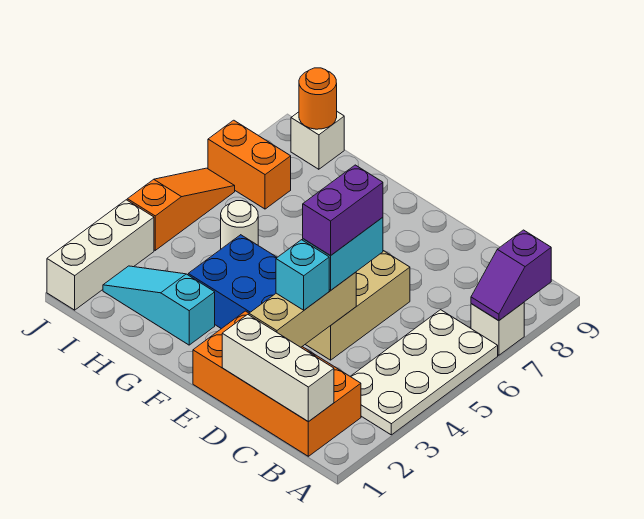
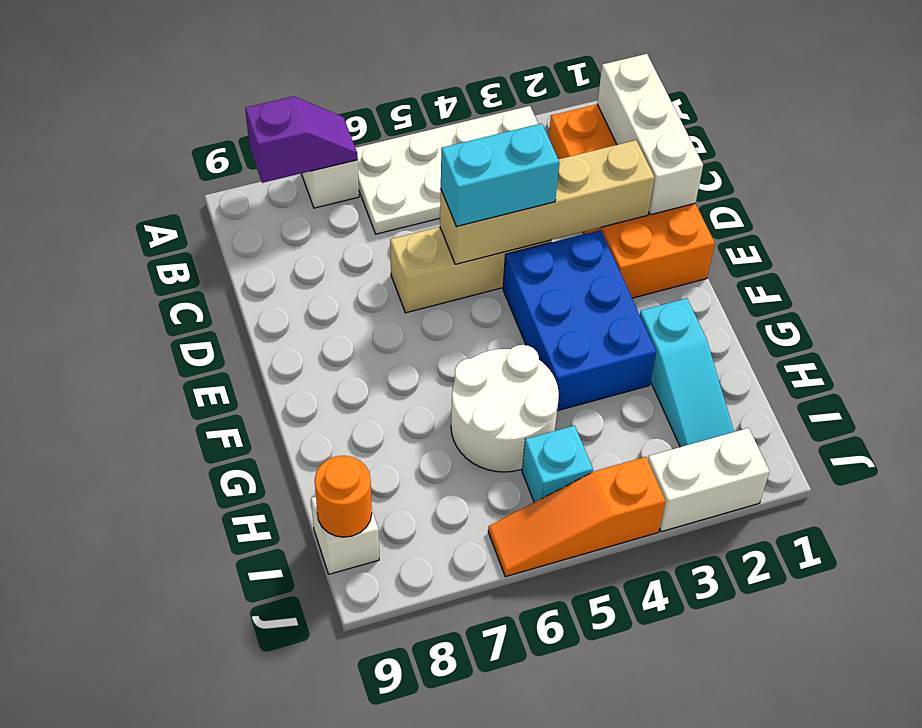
tan brick D2:D4 level 2 -> tan brick D2:D5 level 2
cyan brick D3 level 3 -> cyan brick I5 level 1
purple brick D4:D5 level 4 -> none
white round brick H5 level 1 -> white round brick G5:H6 level 1
orange brick I7:J7 level 1 -> none
white brick J1:J3 level 1 -> white brick J2:J3 level 1

